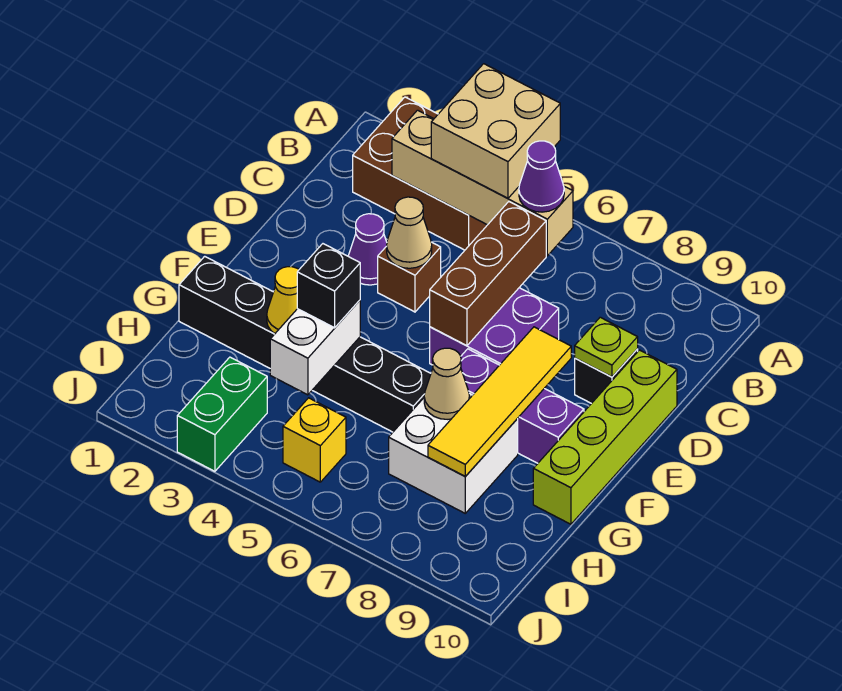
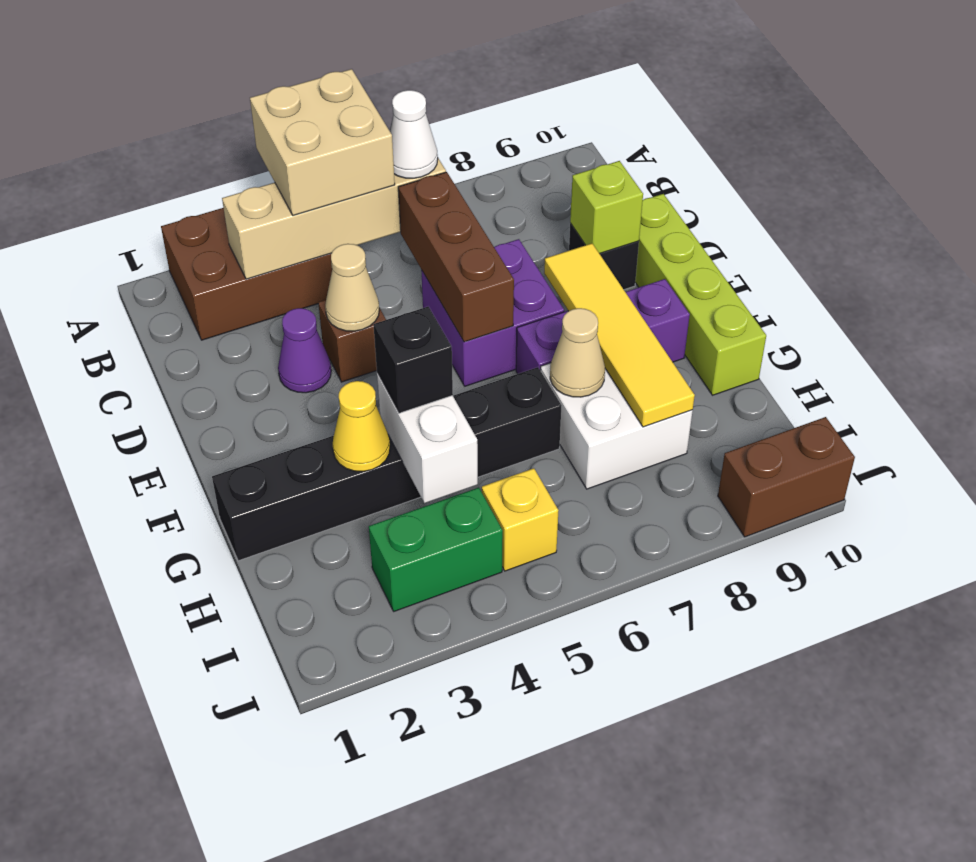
purple cone B6 level 3 -> white cone B6 level 3
lime plate D9 level 2 -> lime brick D9 level 2
green brick I3:J3 level 1 -> green brick I3:I4 level 1
none -> brown brick J9:J10 level 1

